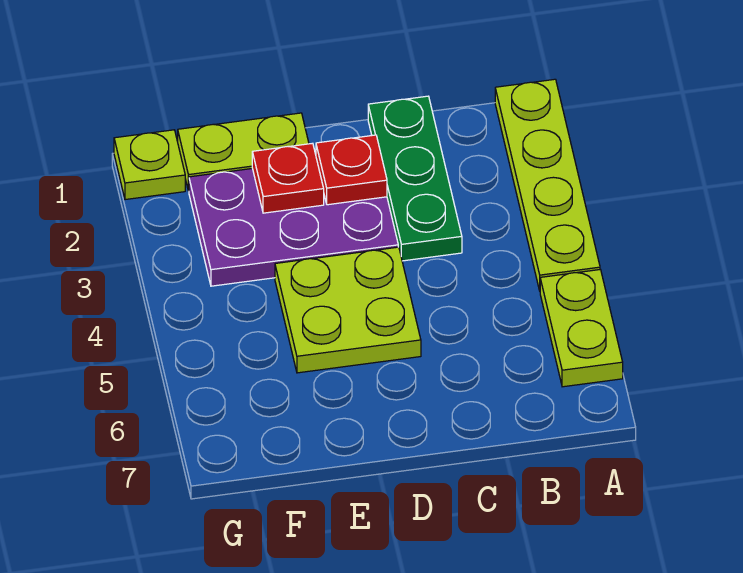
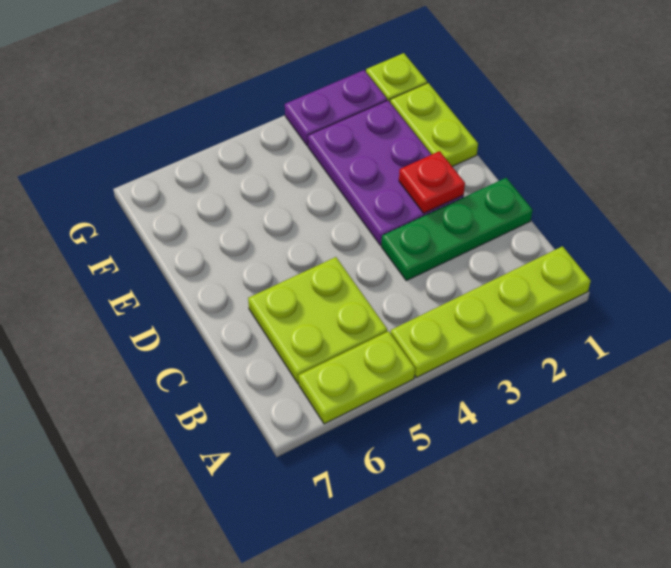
lime plate D4:E5 level 1 -> lime plate B5:C6 level 1
red plate E2 level 2 -> none
none -> purple plate G2:G3 level 1

